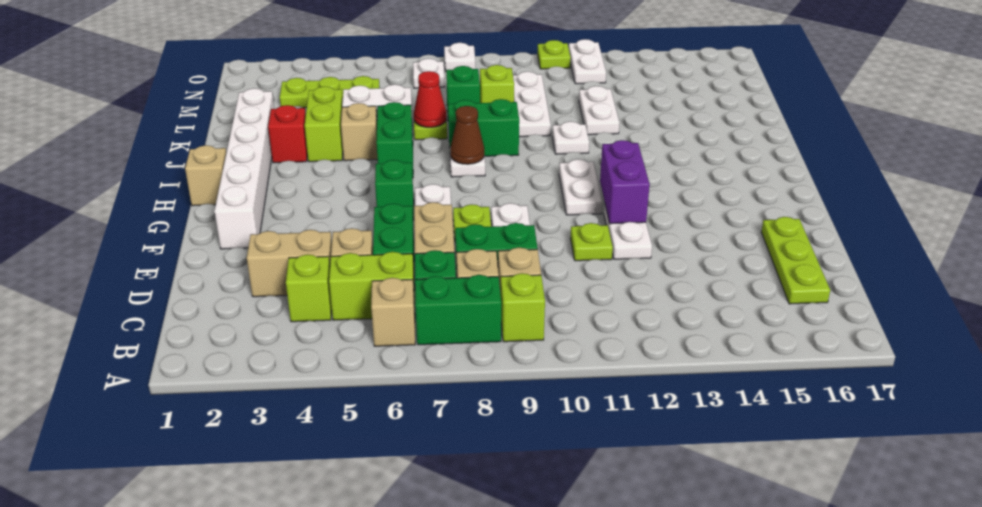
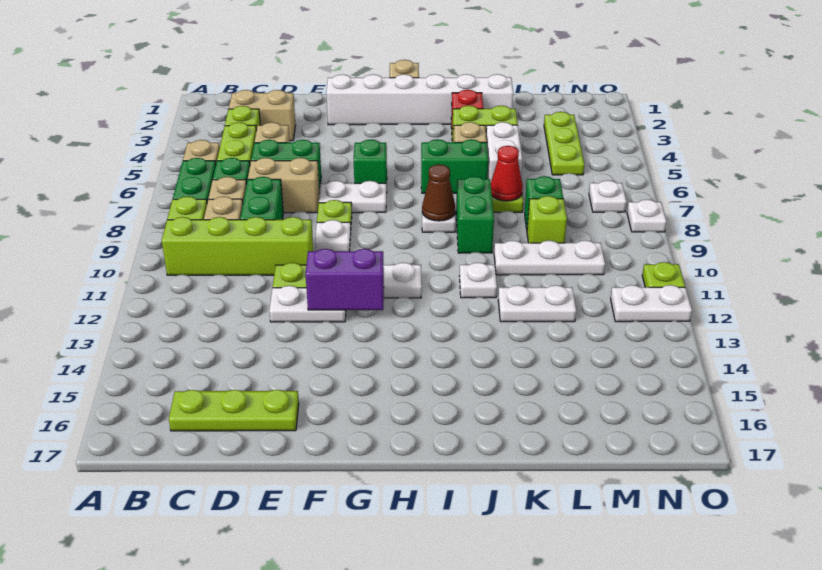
none -> lime brick B10:E10 level 1
tan brick D3:D4 level 1 -> tan brick C3:D3 level 1

